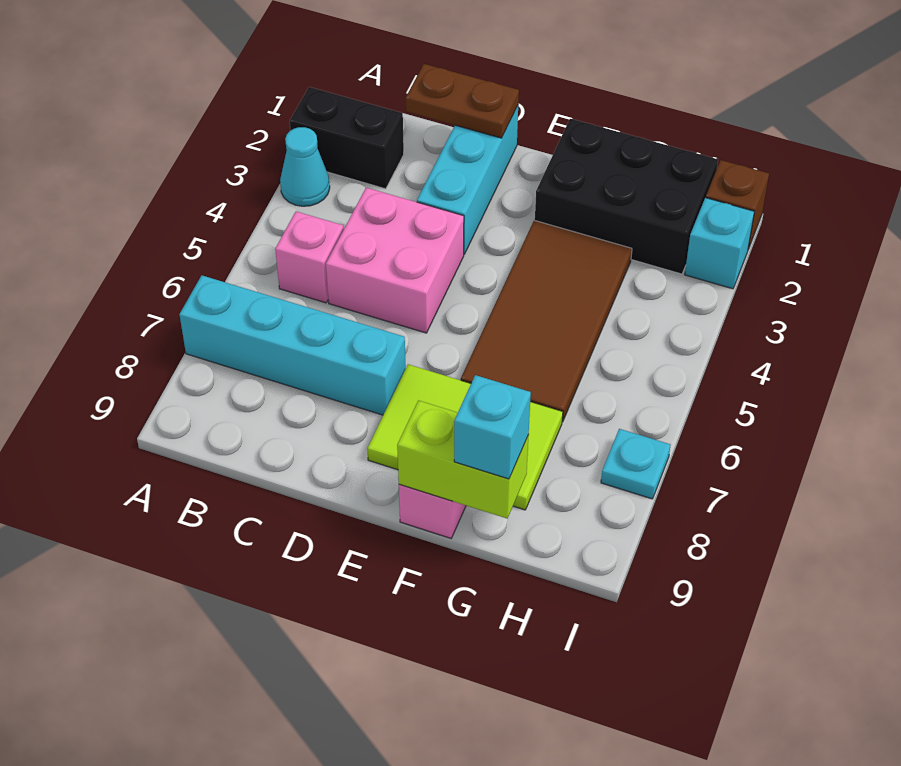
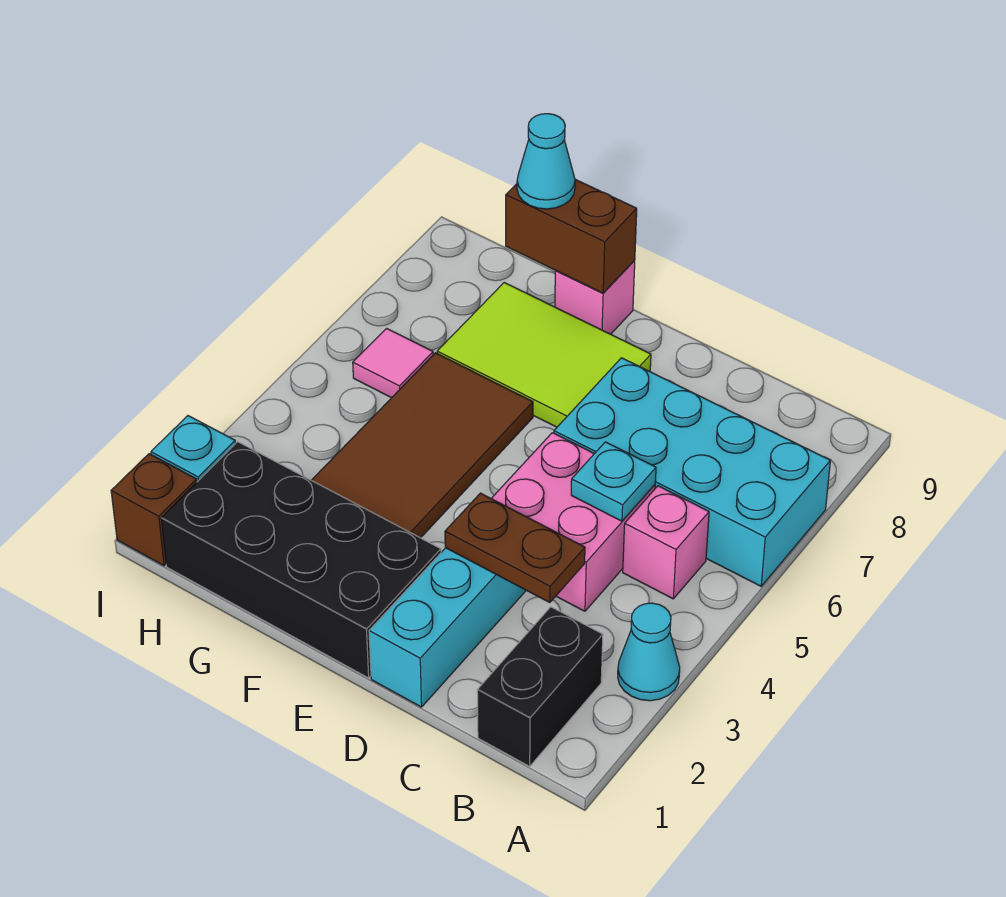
black brick A2:B2 level 1 -> black brick B1:B2 level 1
cyan brick A7:D7 level 1 -> cyan brick A6:D7 level 1
brown plate C1:D1 level 2 -> brown plate C3:D3 level 2
black brick F1:H2 level 1 -> black brick E1:H2 level 1
lime brick F9:G9 level 2 -> brown brick F9:G9 level 2
cyan brick G9 level 3 -> cyan cone G9 level 3
none -> pink tile H6 level 1
cyan plate I7 level 1 -> cyan plate C5 level 2

